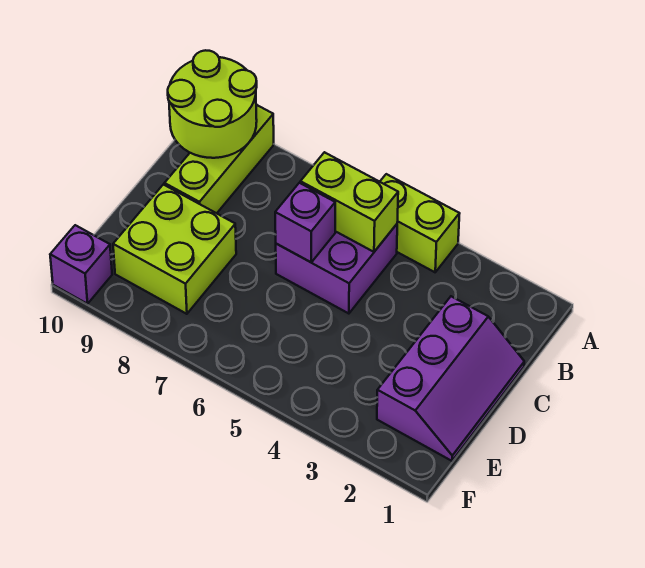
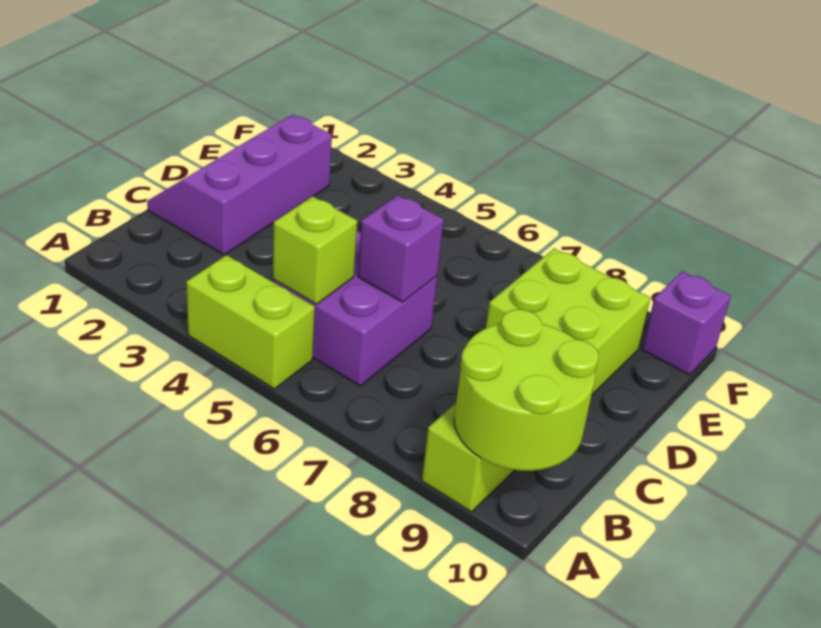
lime brick B5:B6 level 2 -> lime brick B5 level 2

